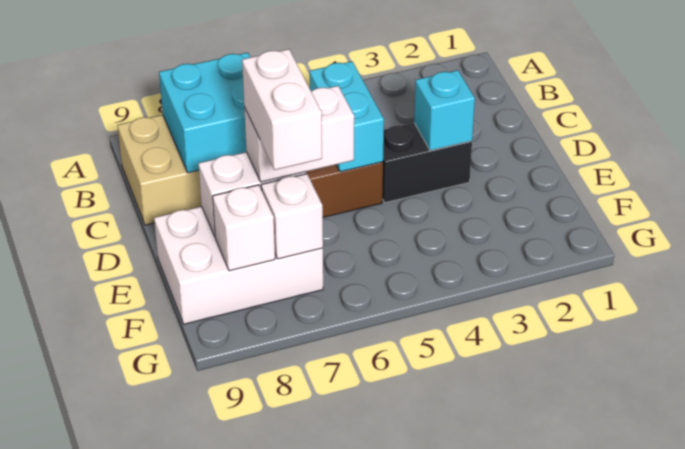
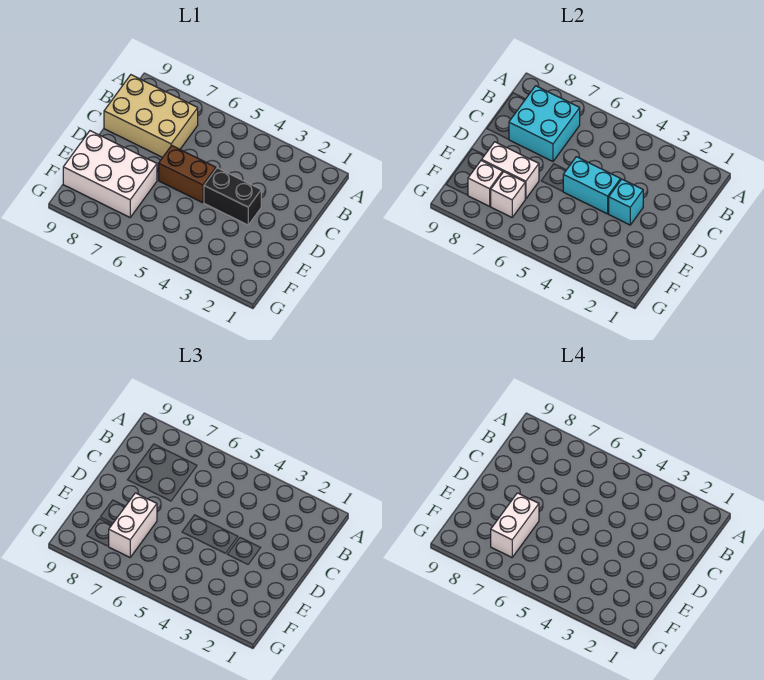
cyan brick C5:D5 level 2 -> cyan brick D4:D5 level 2
white brick E6:E7 level 3 -> white brick E7:F7 level 3

